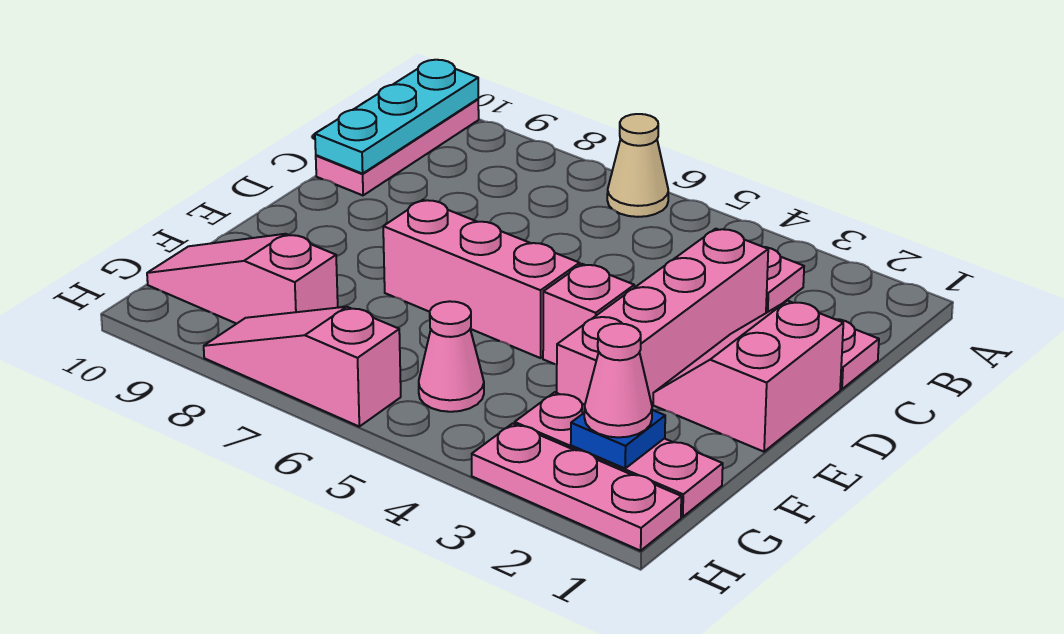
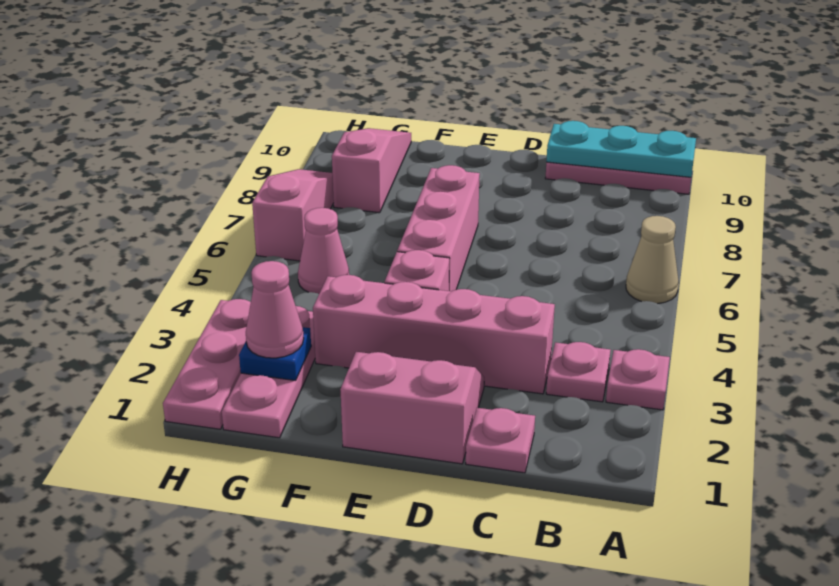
none -> pink plate A3 level 1

